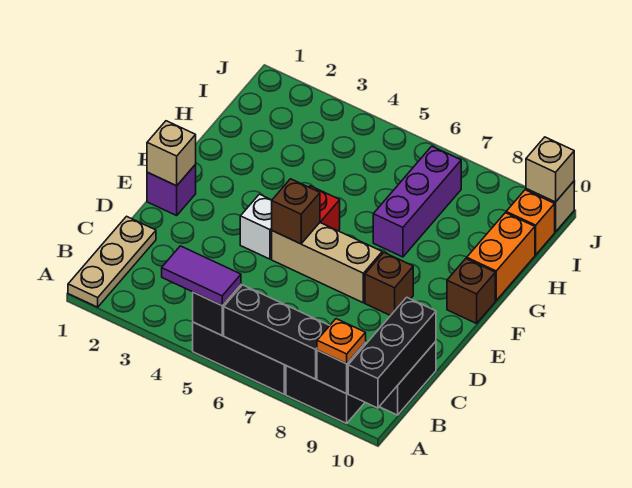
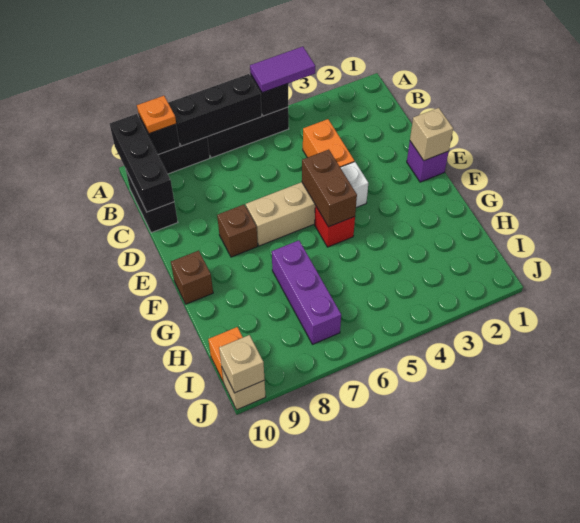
tan plate A1:C1 level 1 -> none
brown brick E5 level 2 -> brown brick E5:F5 level 2
orange brick G10:H10 level 1 -> orange brick C4:D4 level 1

